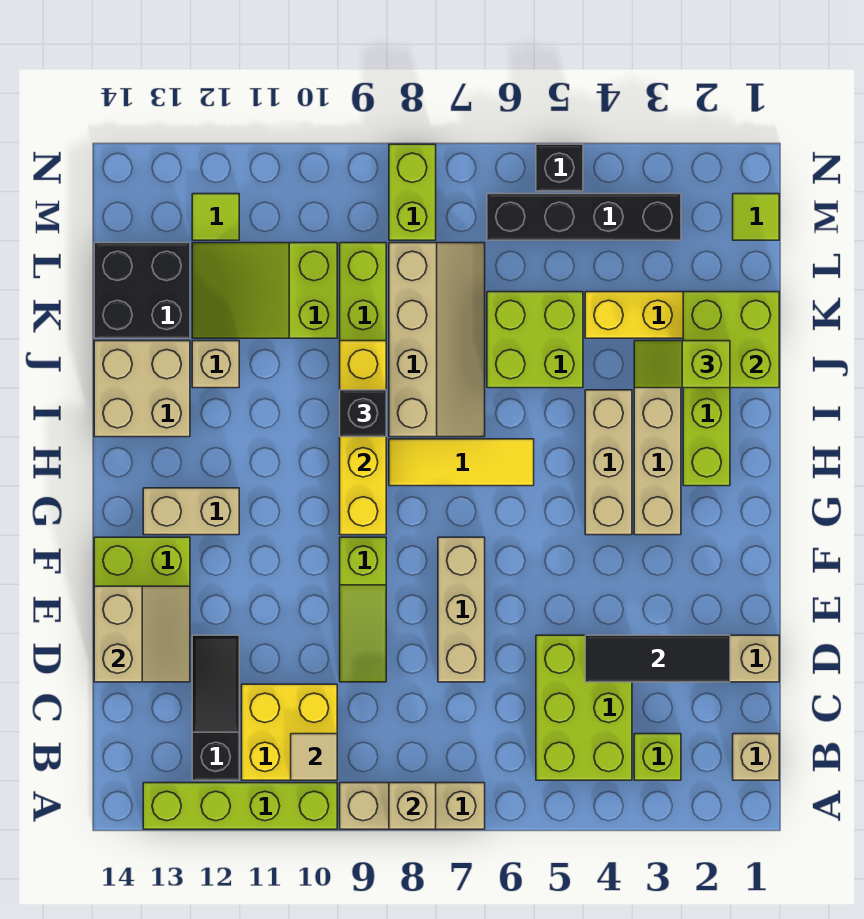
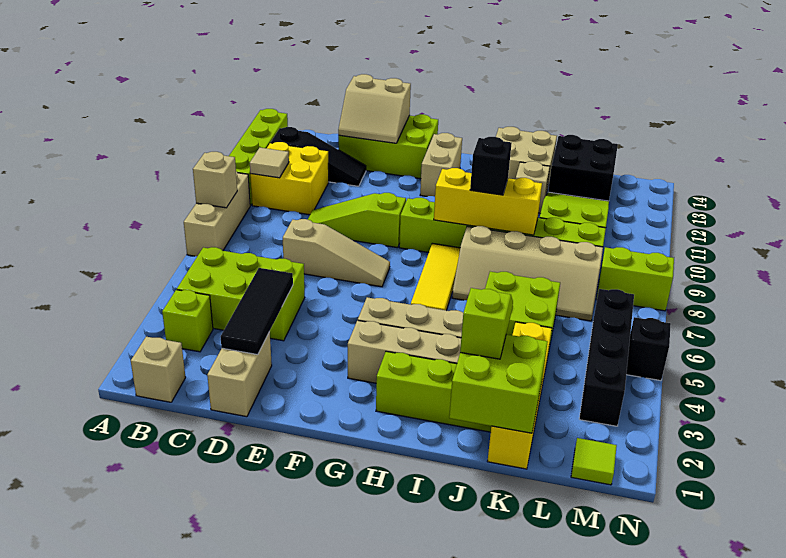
tan brick D7:F7 level 1 -> tan slope D7:F7 level 1 top D
yellow brick G9:J9 level 2 -> yellow brick H9:J9 level 2
lime tile M12 level 1 -> none

